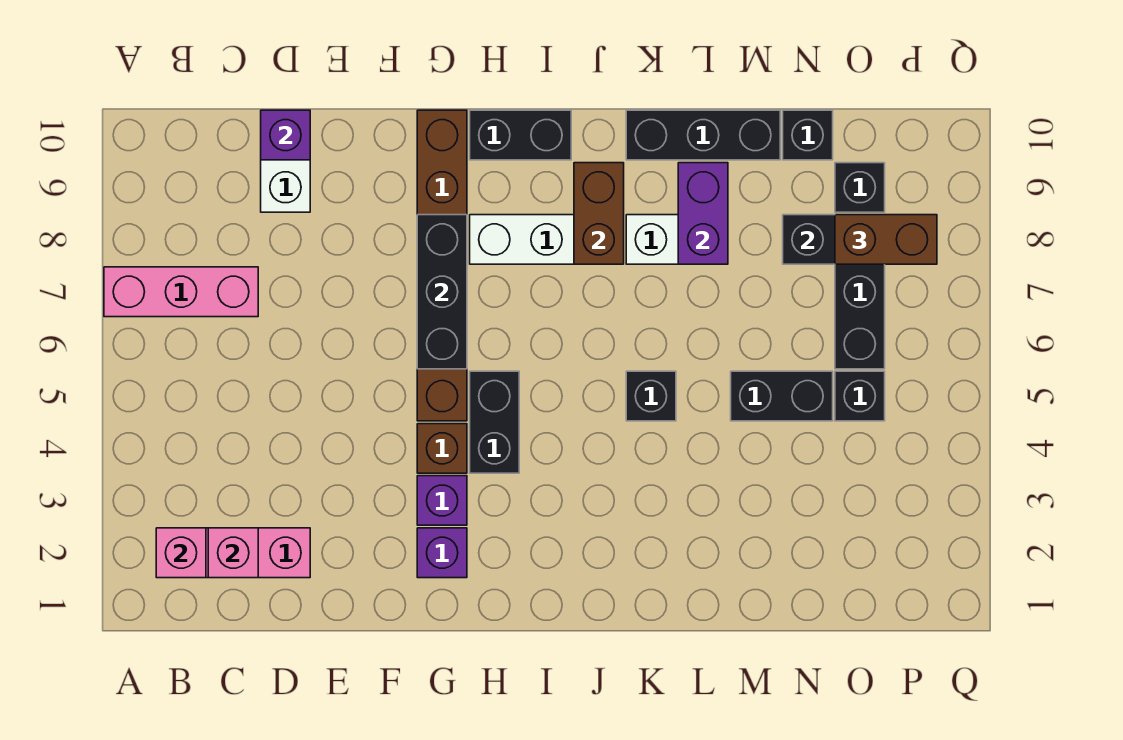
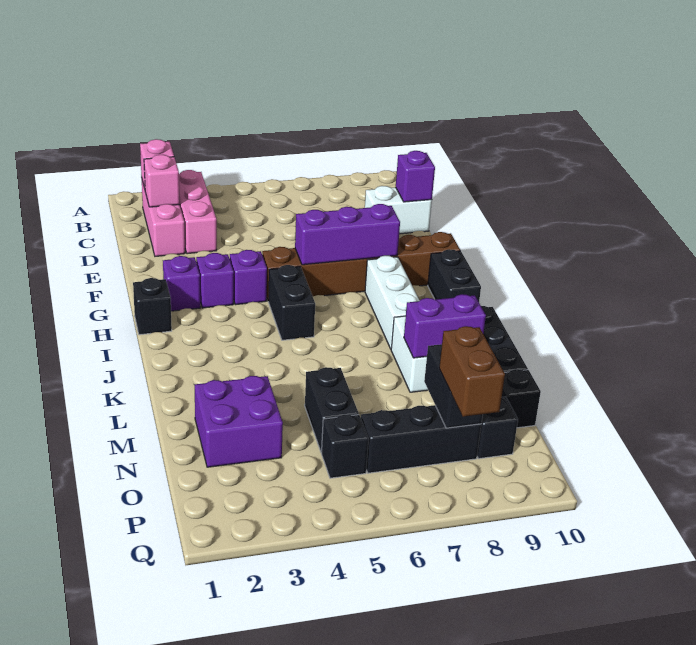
pink brick A7:C7 level 1 -> pink brick B3:D3 level 1
brown brick G4 level 1 -> purple brick G4 level 1
black brick G6:G8 level 2 -> purple brick G6:G8 level 2
black brick H4:H5 level 1 -> black brick H5:I5 level 1
brown brick J8:J9 level 2 -> none
black brick K5 level 1 -> black brick H1 level 1
none -> purple brick M2:N3 level 1

